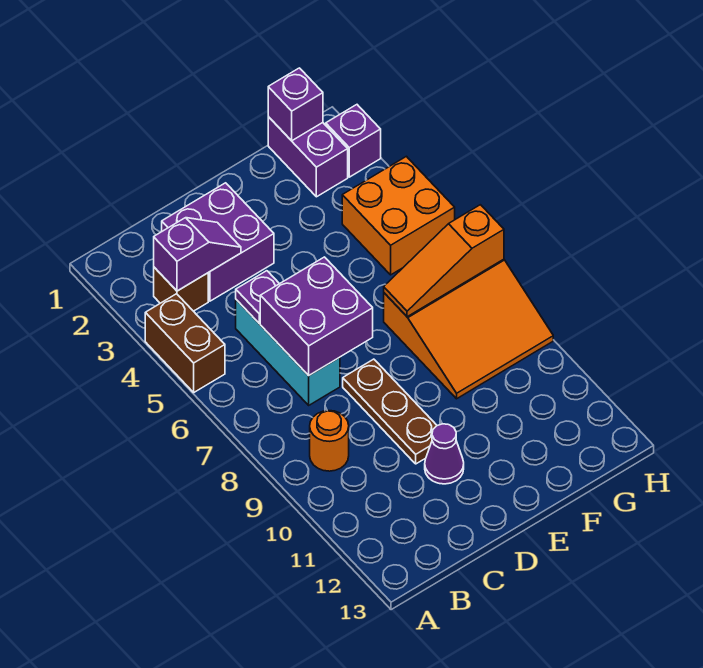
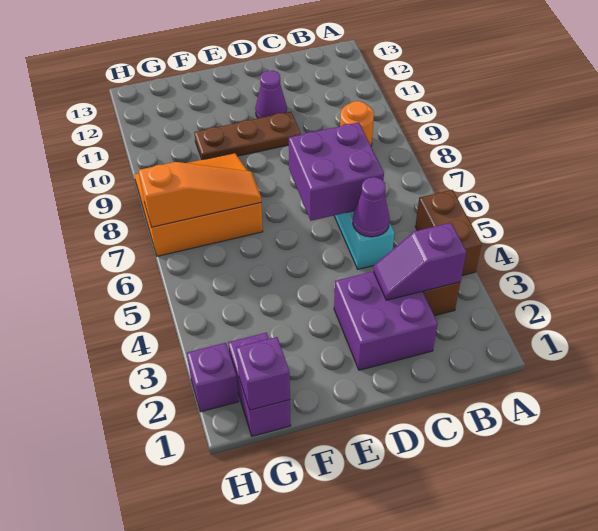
purple plate C5 level 2 -> purple cone C5 level 2
brown plate D8:D10 level 1 -> brown plate D10:F10 level 1
orange brick G4:H5 level 1 -> none

